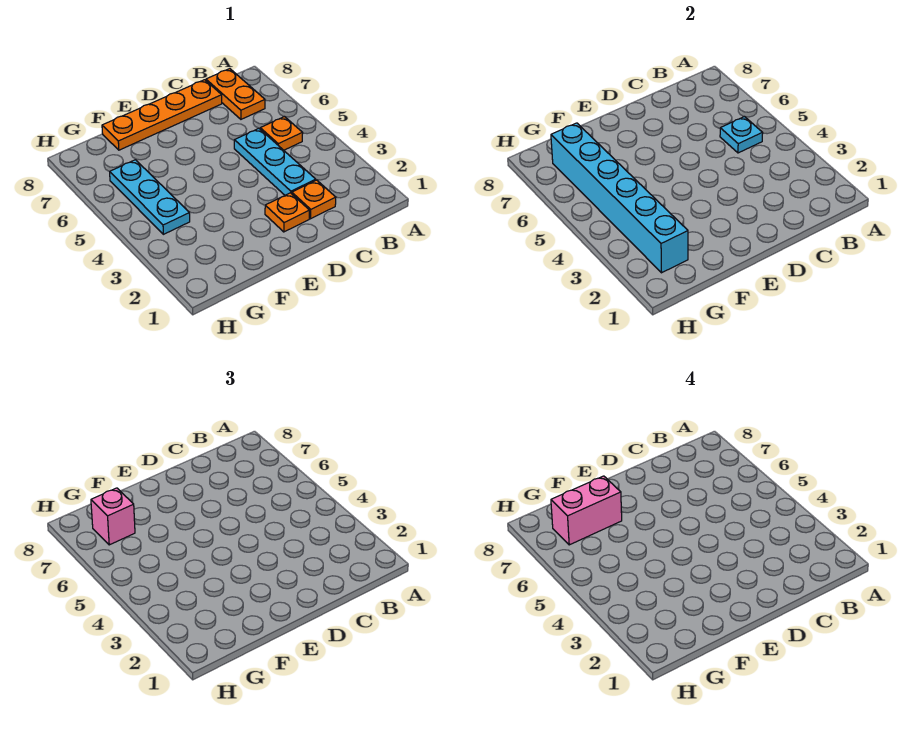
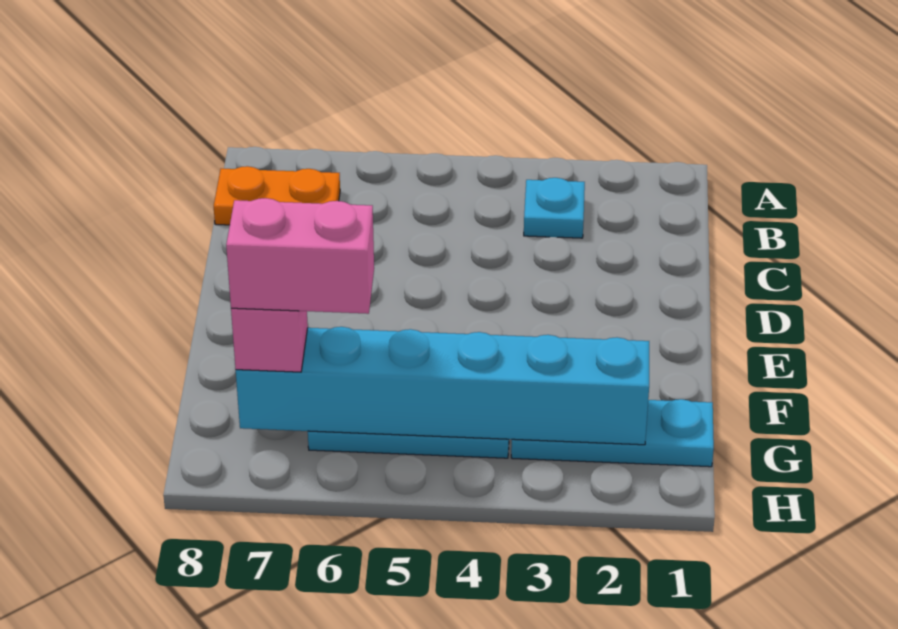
orange plate B5 level 1 -> none
cyan plate B5 level 2 -> cyan plate B3 level 1
orange plate C2 level 1 -> none
cyan plate C3:C5 level 1 -> cyan plate G1:G3 level 1
orange plate C8:F8 level 1 -> none
orange plate D2 level 1 -> none
pink brick F7:G7 level 4 -> pink brick G6:G7 level 4

